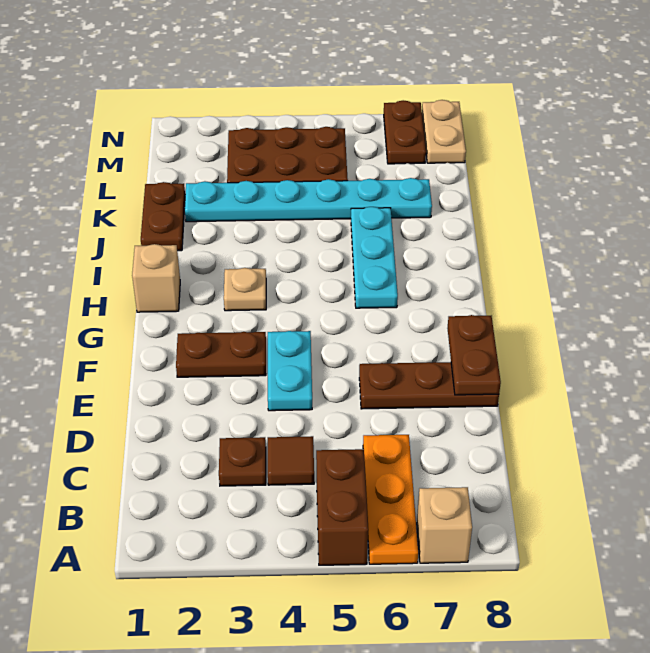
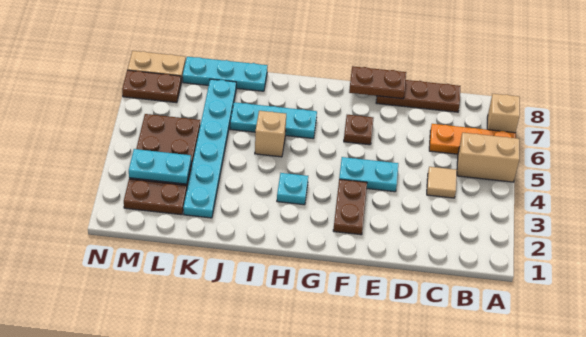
brown brick A5:B5 level 1 -> tan brick A5:B5 level 1
brown plate C3 level 1 -> brown plate F6 level 1
brown tile C4 level 1 -> tan tile C4 level 1
brown plate E6:E8 level 1 -> brown plate C8:E8 level 1
tan brick H1 level 1 -> tan brick I5 level 1
tan plate H3 level 1 -> cyan plate H3 level 1
brown plate J1:K1 level 1 -> brown plate L2:M2 level 1
none -> cyan plate J8:L8 level 1
none -> cyan plate L3:M3 level 2

